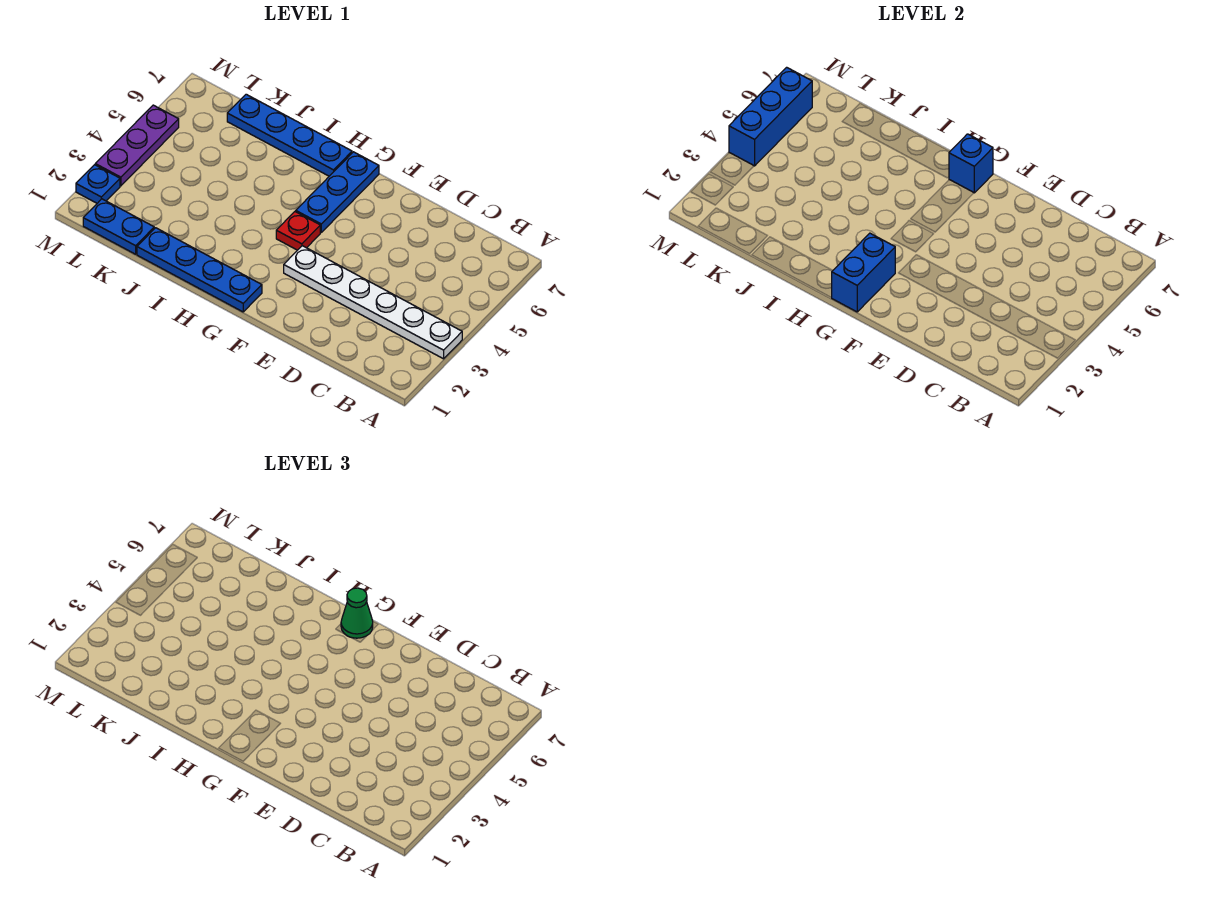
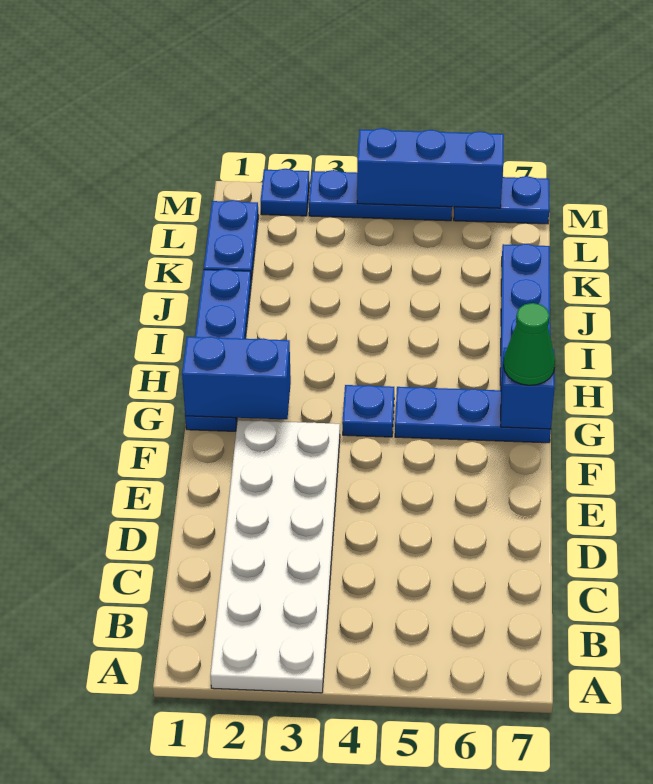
white plate A3:F3 level 1 -> white plate A2:F3 level 1
red plate G4 level 1 -> blue plate G4 level 1
purple plate M3:M5 level 1 -> blue plate M3:M5 level 1
none -> blue plate M6:M7 level 1

